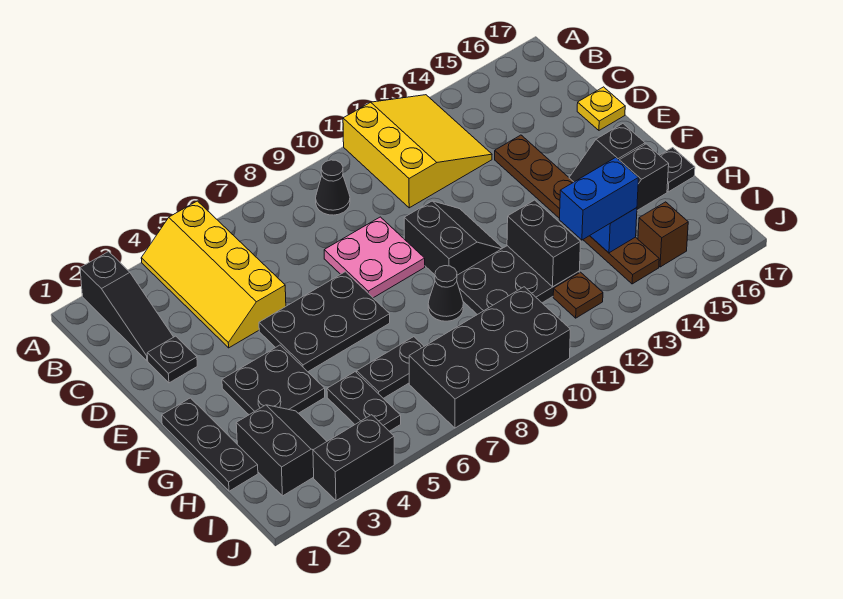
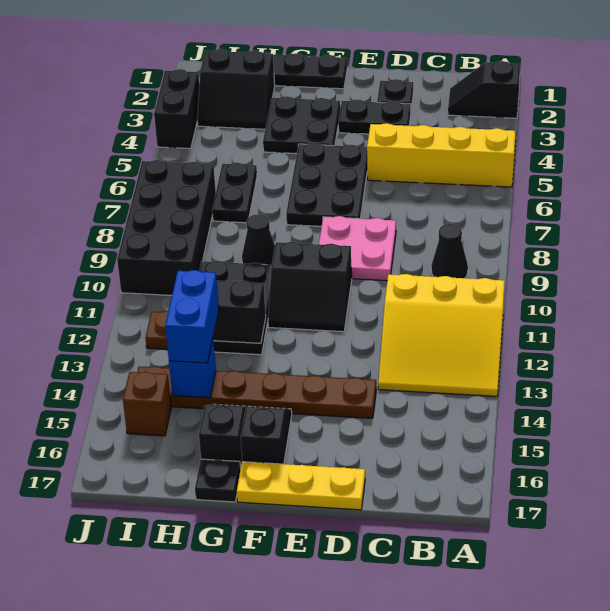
black slope A2:C2 level 1 top A -> black slope A2:B2 level 1 top A
yellow plate D17 level 1 -> yellow plate D17:F17 level 1
black plate H5:I5 level 1 -> black plate D3:E3 level 1

